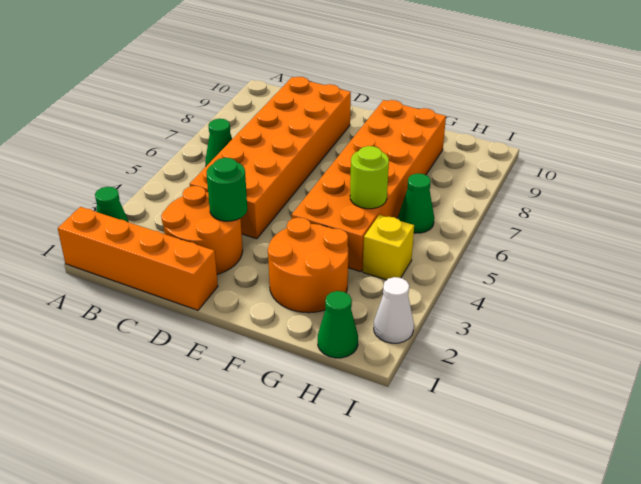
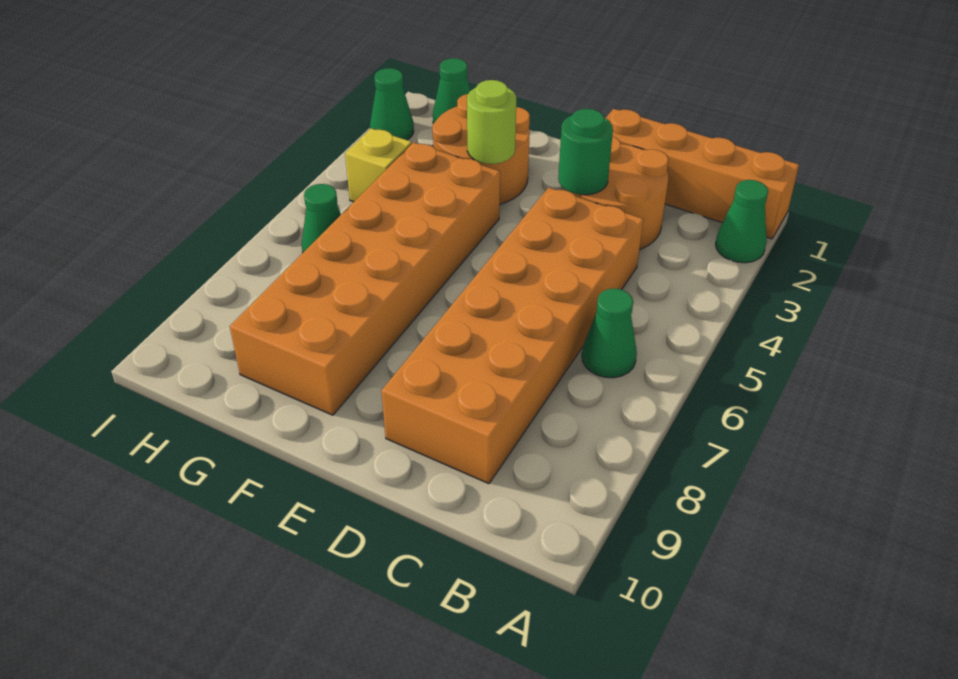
lime round brick G5 level 2 -> lime round brick F3 level 2
white cone I2 level 1 -> green cone I2 level 1

